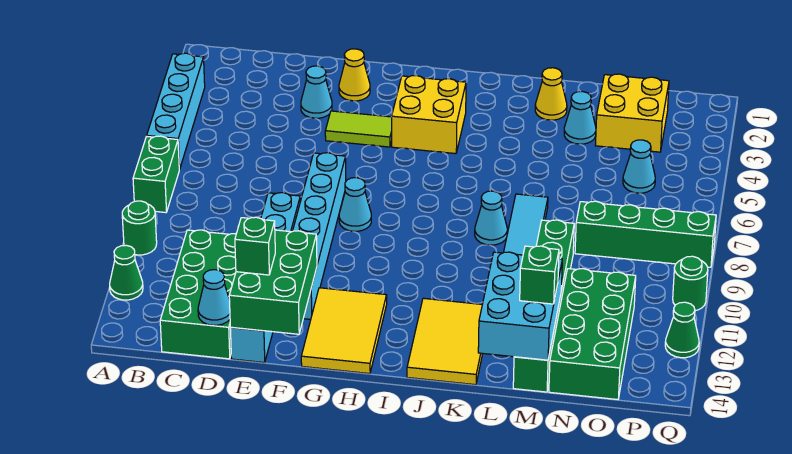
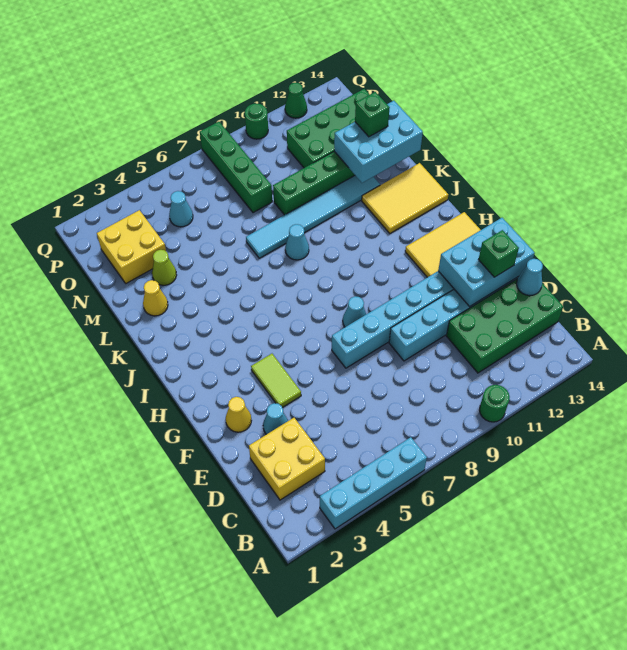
green brick A7:A8 level 1 -> none
green cone A12 level 1 -> none
green brick E12:F14 level 2 -> cyan brick E12:F14 level 2
yellow brick H3:I4 level 1 -> yellow brick C2:D3 level 1
cyan cone M3 level 1 -> lime cone M3 level 1

